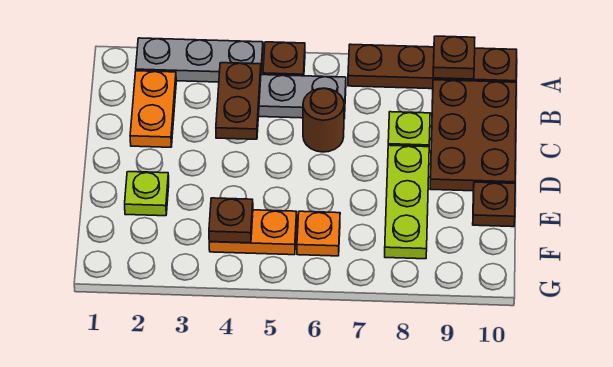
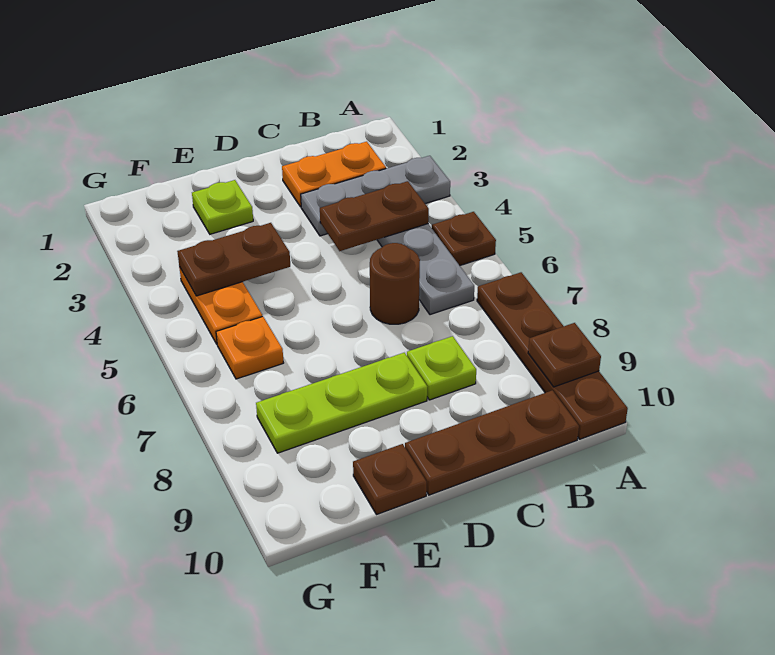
grey plate A2:A4 level 1 -> grey plate A3:C3 level 1
brown plate B9:D10 level 1 -> brown plate B10:D10 level 1
brown plate F4 level 2 -> brown plate E4:F4 level 2

